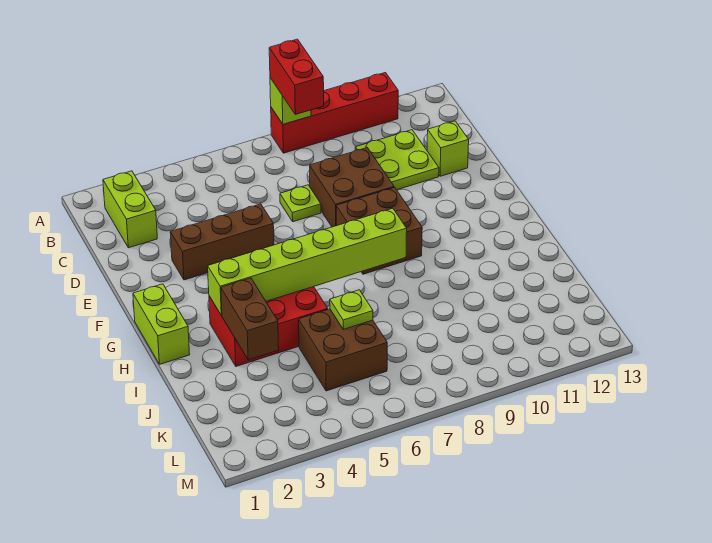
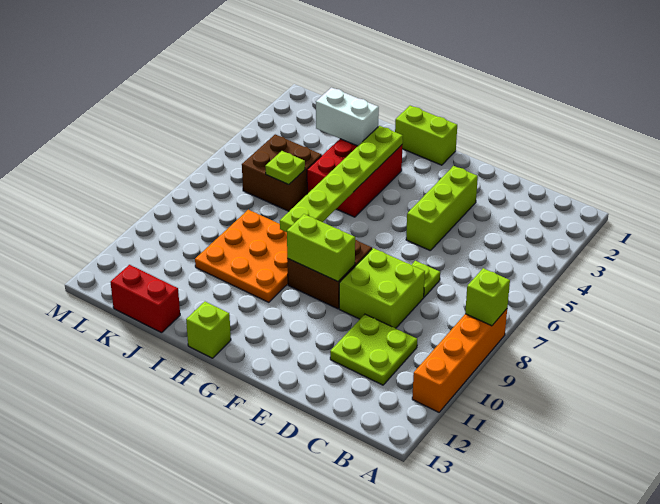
red brick A8:A11 level 1 -> orange brick A8:A11 level 1
red brick A8:B8 level 3 -> red brick J13:K13 level 1
lime brick B2:C2 level 1 -> lime brick F9:G9 level 2
brown brick D8:E9 level 1 -> lime brick D8:E9 level 1
lime brick D12 level 1 -> lime brick H13 level 1
brown brick E3:E5 level 1 -> lime brick E3:E5 level 1
lime brick H3:H8 level 2 -> lime plate H3:H8 level 2
none -> orange plate H8:J10 level 1
brown brick I3:J3 level 2 -> white brick I3:J3 level 2

